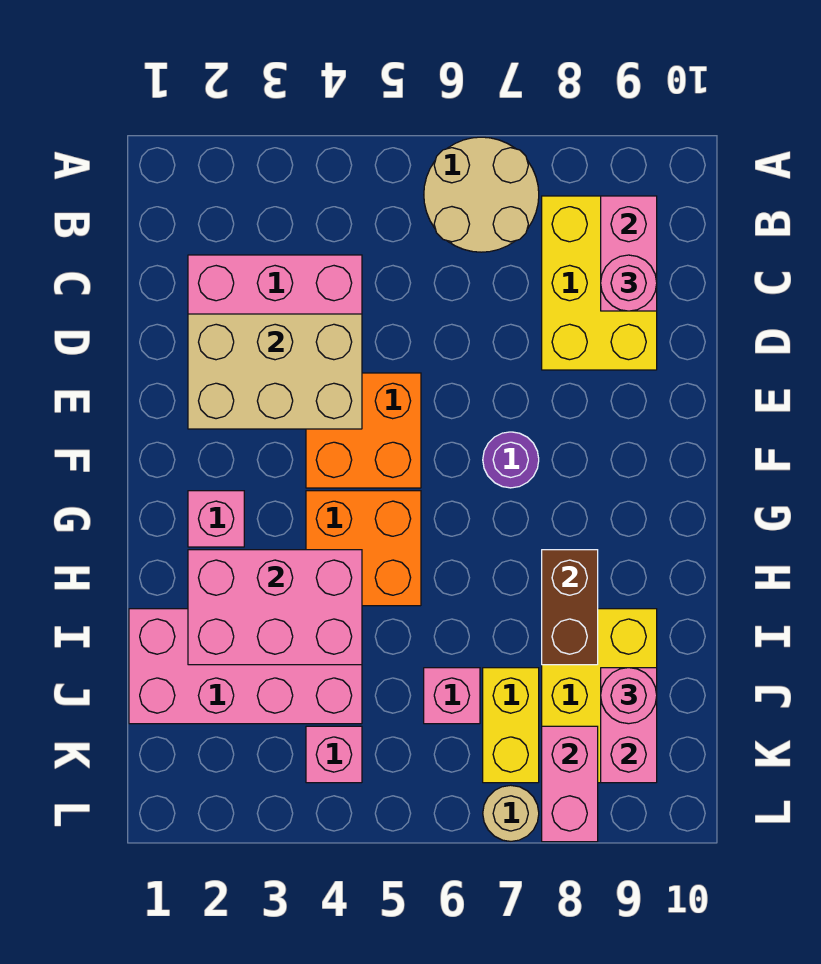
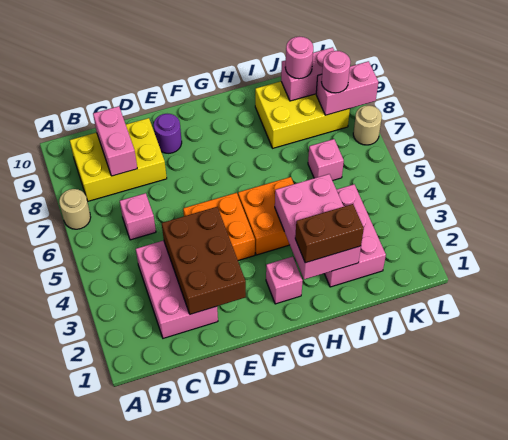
tan round brick A6:B7 level 1 -> tan round brick A7 level 1
pink brick B9:C9 level 2 -> pink brick C8:C9 level 2
pink round brick C9 level 3 -> pink round brick K8 level 3
tan brick D2:E4 level 2 -> brown brick D2:E4 level 2
purple round brick F7 level 1 -> purple round brick E9 level 1
brown brick H8:I8 level 2 -> brown brick H2:I2 level 3
pink brick I1:J4 level 1 -> pink brick I2:J4 level 1
yellow brick J7:K7 level 1 -> none
pink brick K4 level 1 -> pink brick C6 level 1

